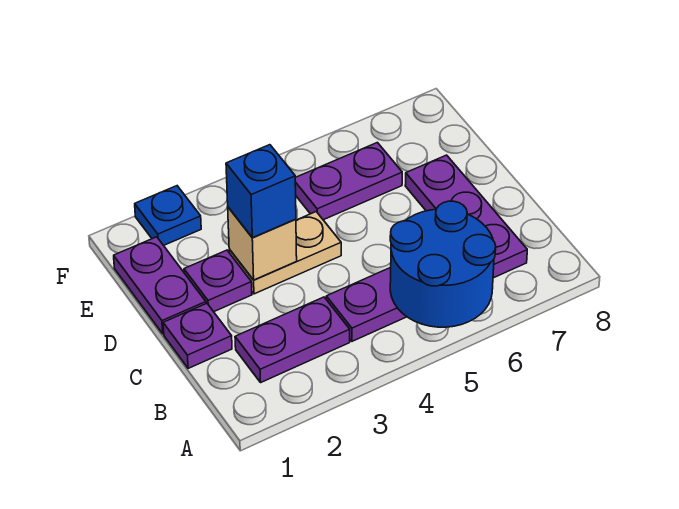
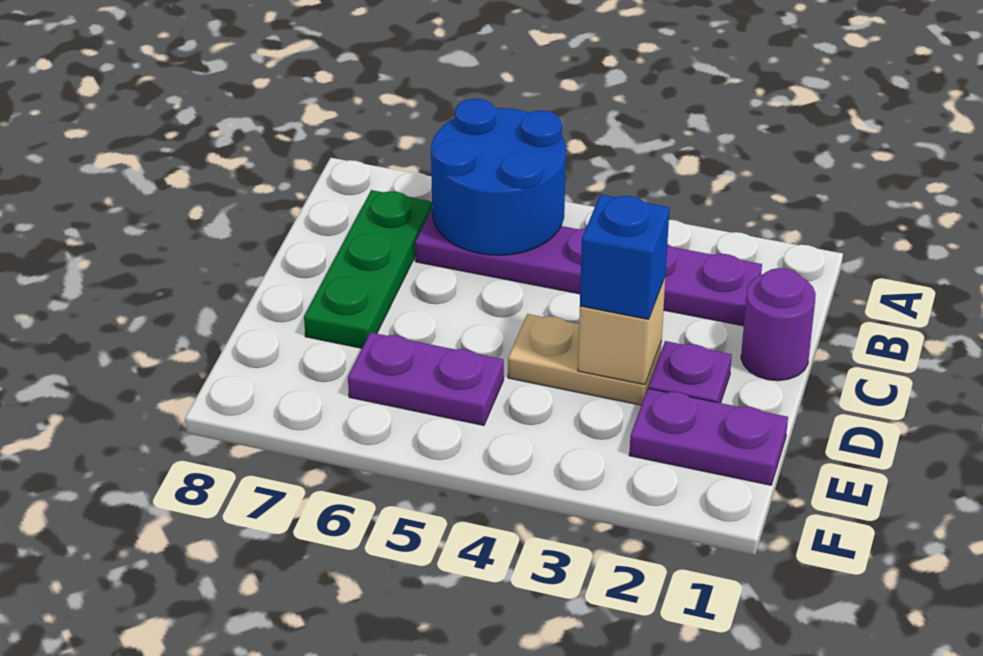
purple plate B7:D7 level 1 -> green plate B7:D7 level 1
purple plate C1 level 1 -> purple round brick C1 level 1
purple plate D1:E1 level 1 -> purple plate E1:E2 level 1
blue plate F2 level 1 -> none

